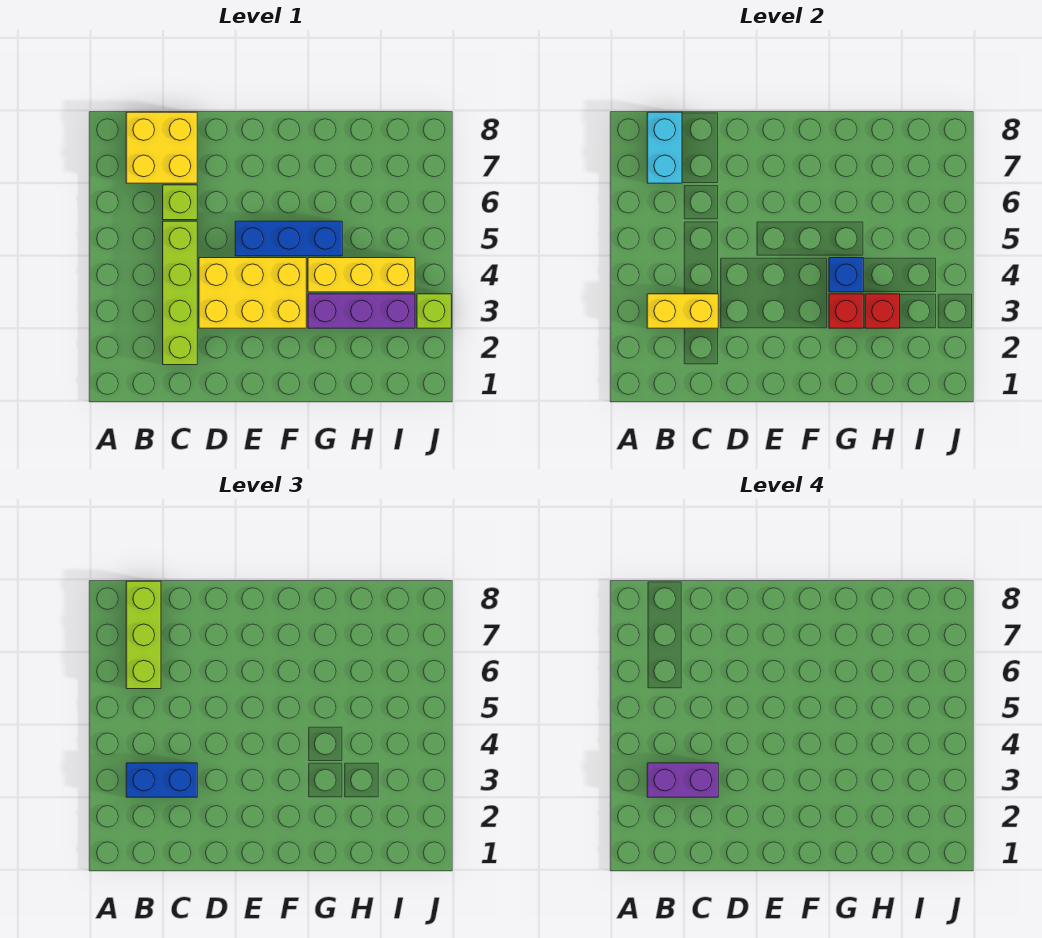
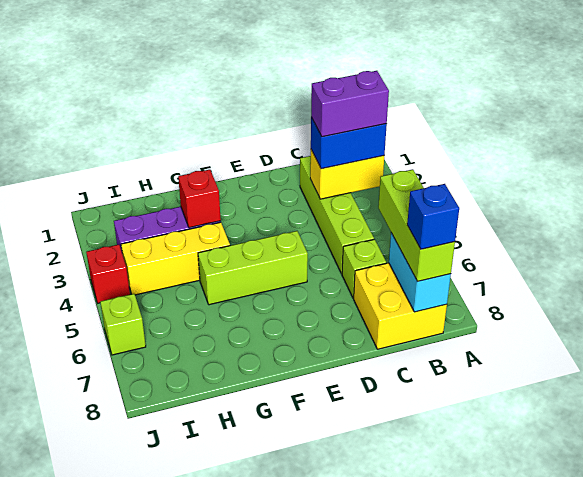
yellow brick D3:F4 level 1 -> none
blue brick E5:G5 level 1 -> lime brick E5:G5 level 1
blue brick G4 level 2 -> blue brick B8 level 4
red brick H3 level 2 -> red brick J4 level 1
lime brick J3 level 1 -> lime brick J6 level 1

